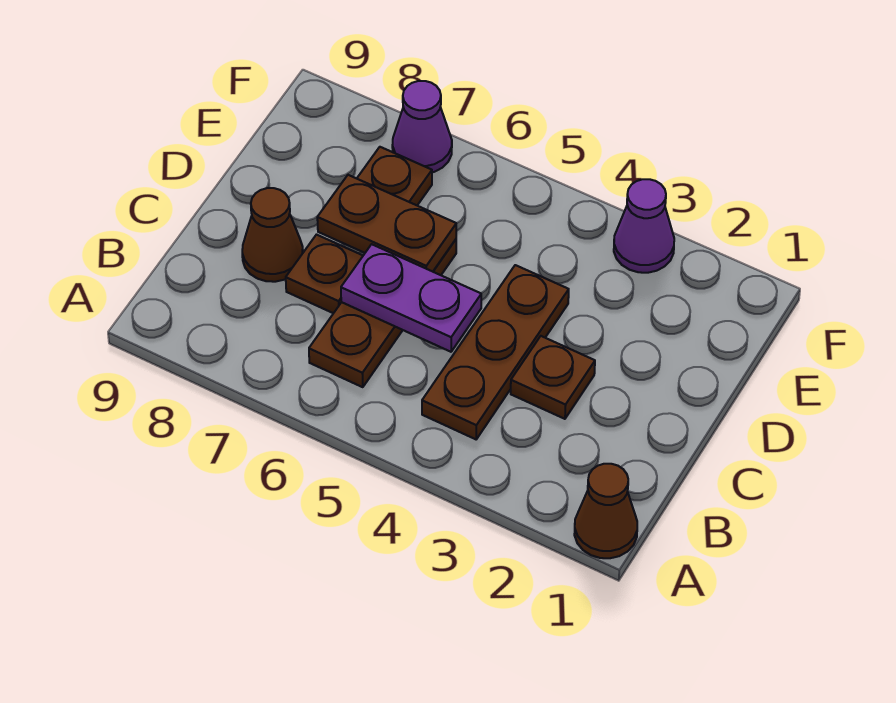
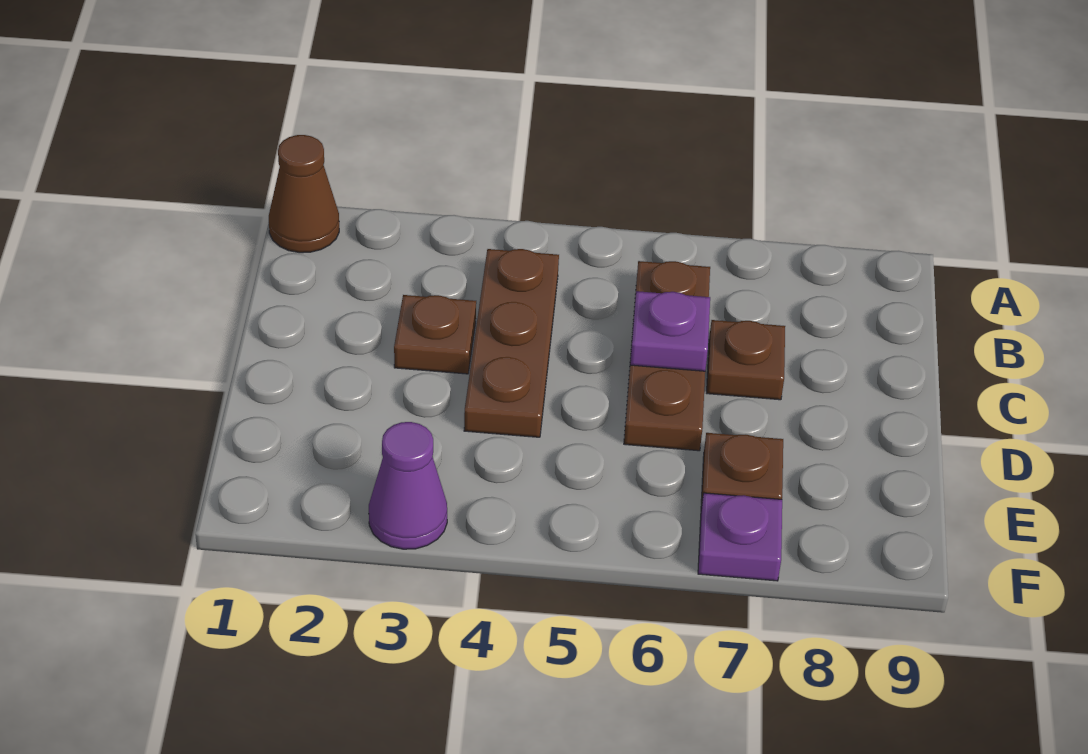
purple plate C5:C6 level 2 -> purple plate C6 level 2
brown cone C8 level 1 -> none
brown plate D6:D7 level 2 -> none
purple cone F7 level 1 -> purple plate F7 level 1

